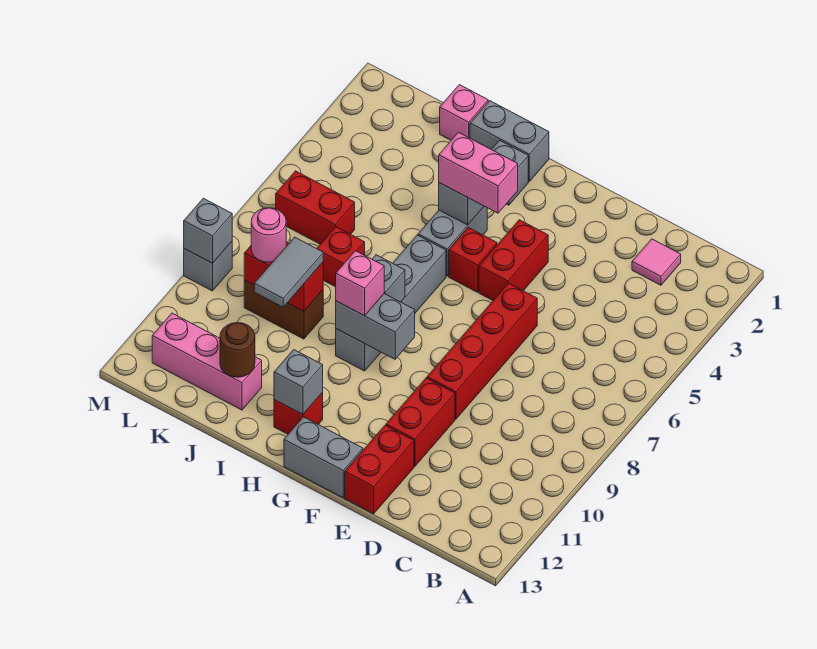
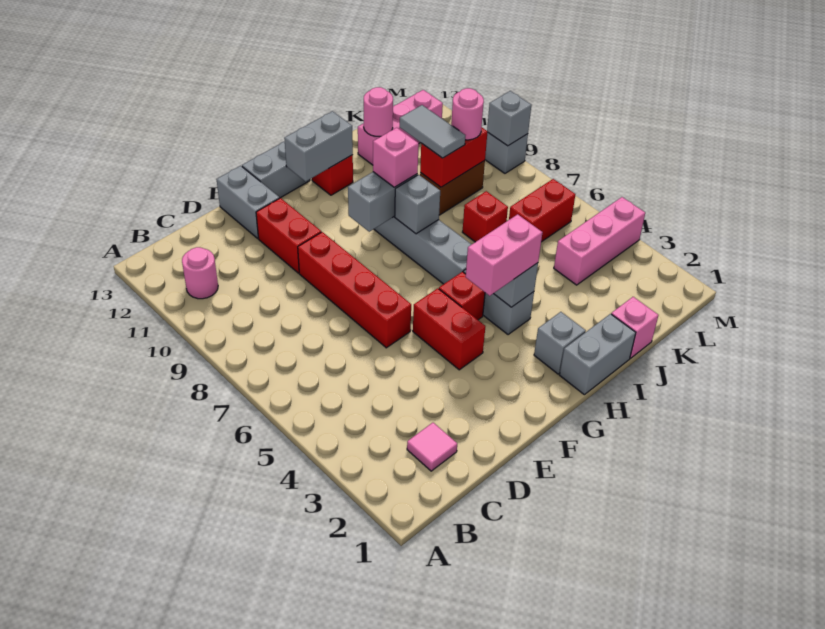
none -> pink round brick B11 level 1
red brick E12:E13 level 1 -> grey brick E12:E13 level 1
grey brick H12 level 2 -> grey brick G12:H12 level 2
brown round brick J12 level 2 -> pink round brick J12 level 2
none -> pink brick K4:M4 level 1

